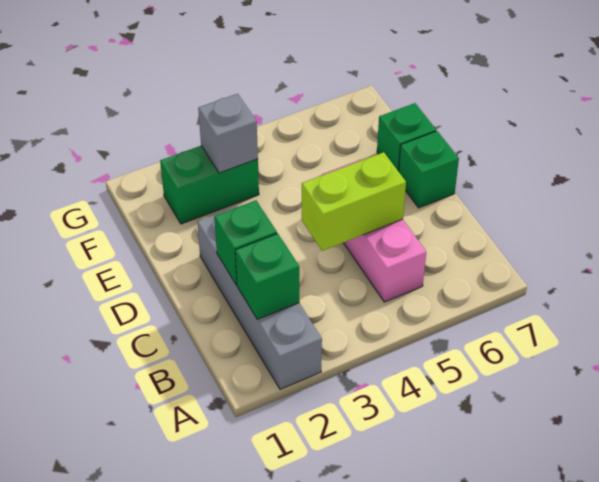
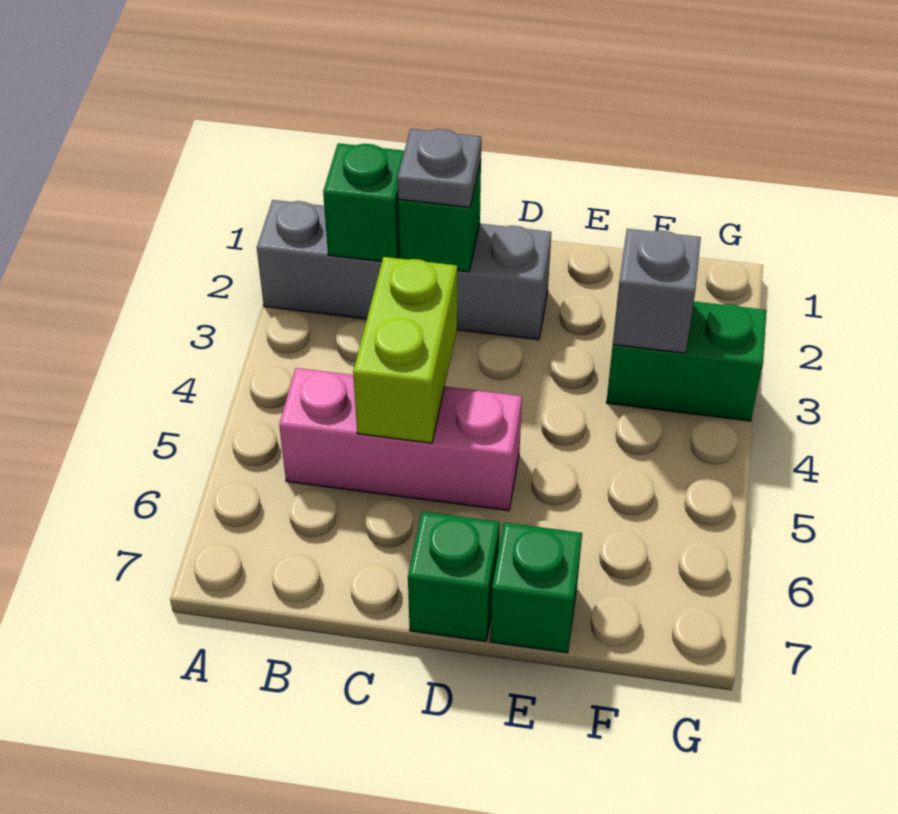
none -> grey plate C2 level 3
green brick F2:F3 level 1 -> green brick F3:G3 level 1

